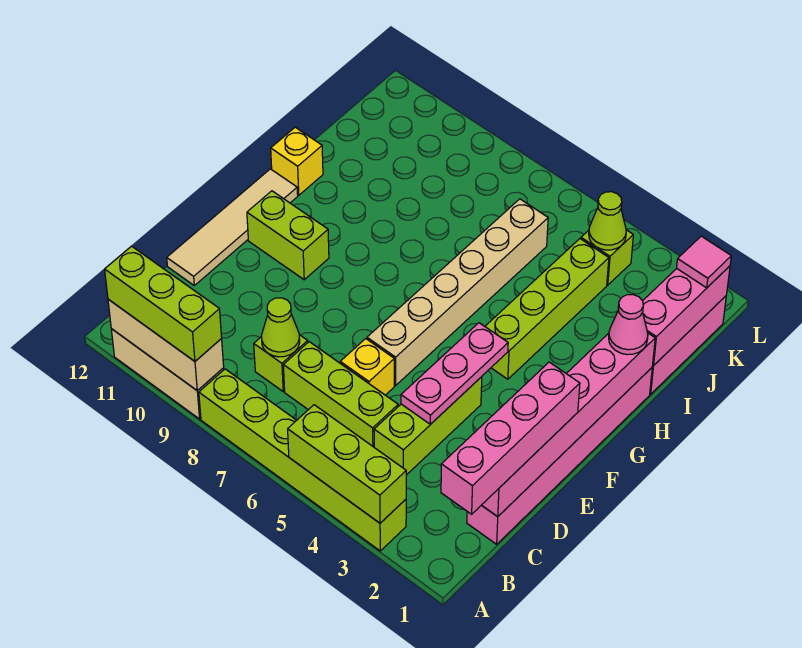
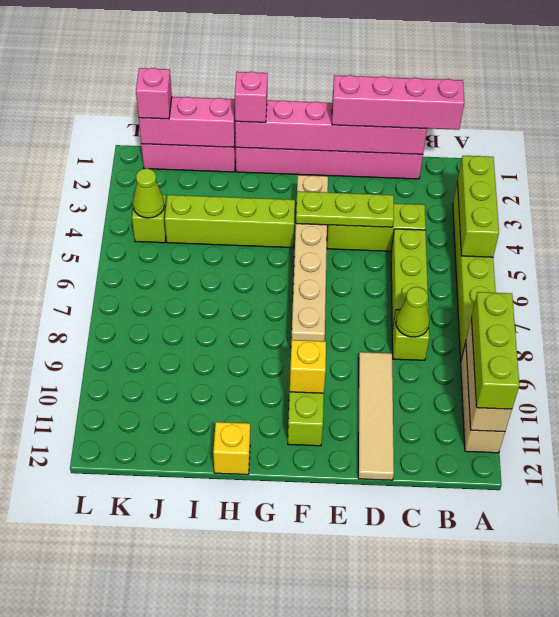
pink plate D4:F4 level 2 -> lime plate D4:F4 level 2
yellow brick D6 level 1 -> yellow brick F10 level 2
tan tile D12:G12 level 1 -> tan tile D9:D12 level 1
tan brick E6:J6 level 1 -> tan brick F3:F8 level 1
pink cone H1 level 3 -> pink brick H1 level 3
pink tile K1 level 3 -> pink brick K1 level 3

